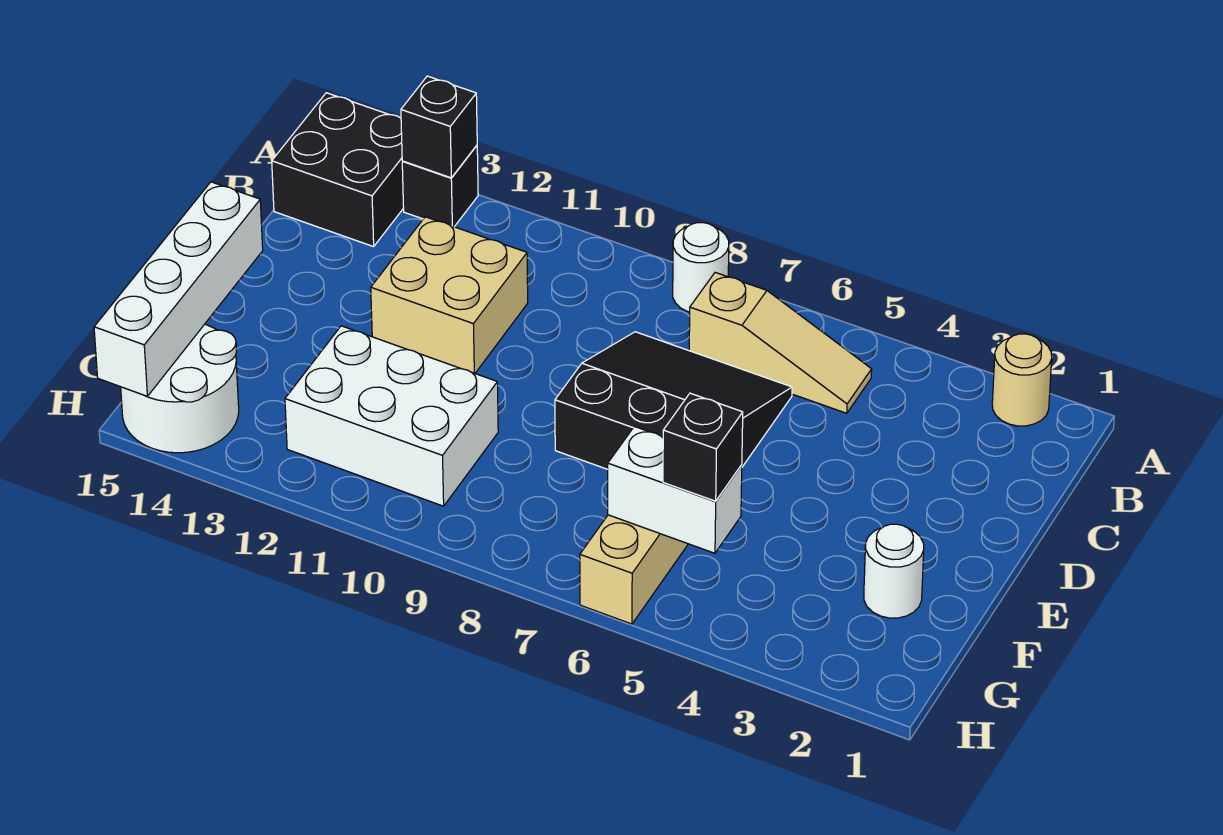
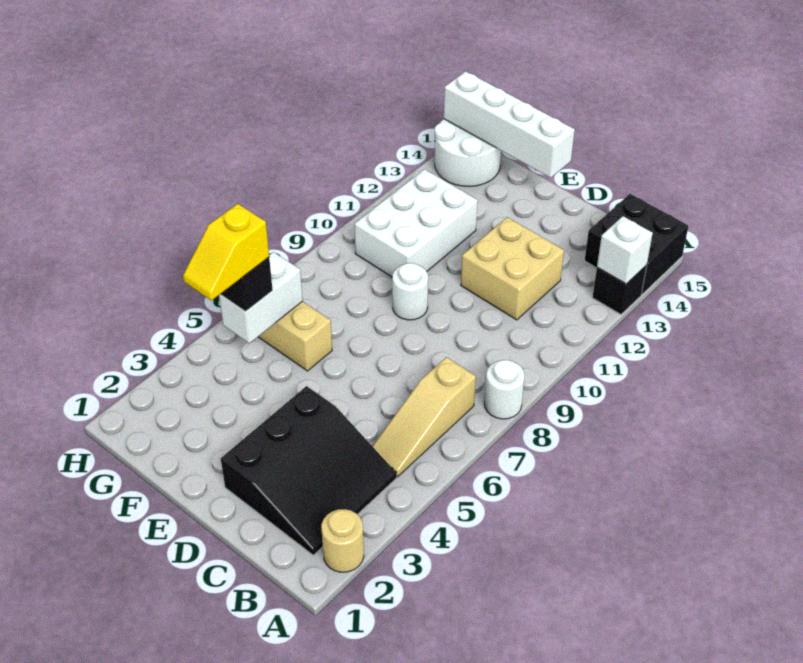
black brick A13 level 2 -> white brick A13 level 2
black slope C6:E8 level 1 top E -> black slope B2:D4 level 1 top D
white round brick F2 level 1 -> white round brick E9 level 1
none -> yellow slope G4:G5 level 4 top 5

